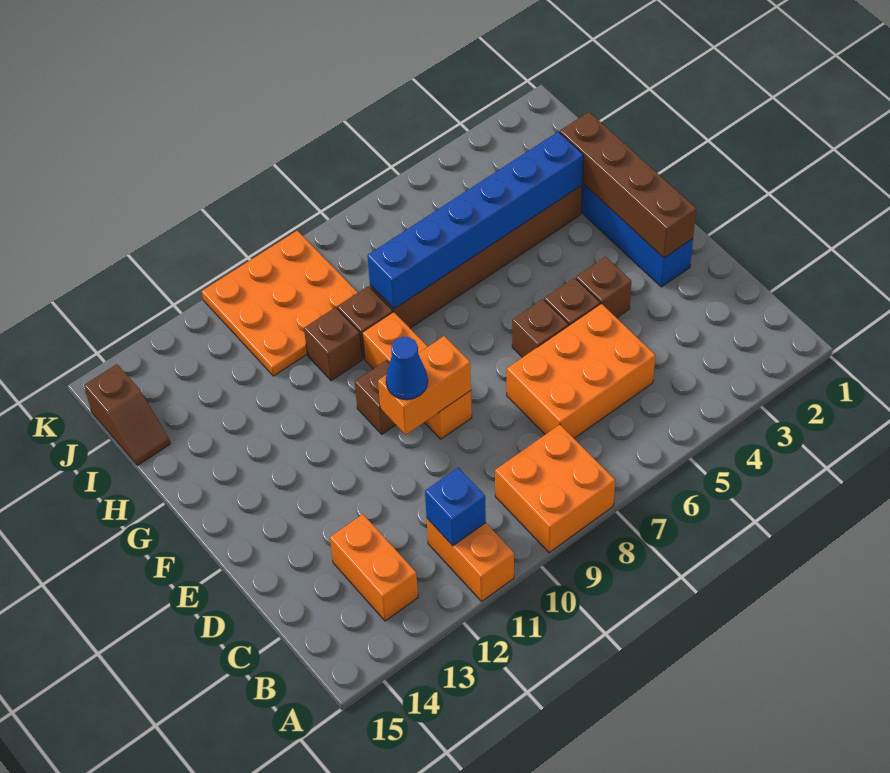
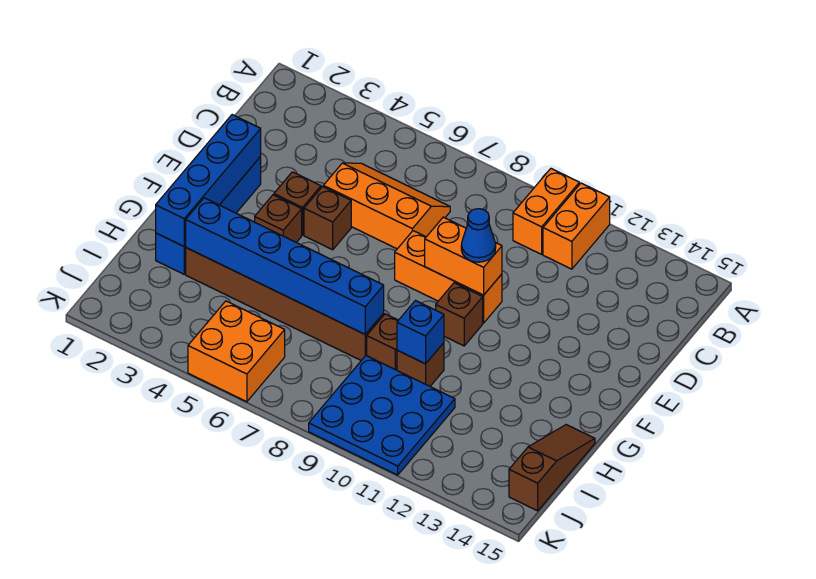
orange brick A8:B9 level 1 -> orange brick J5:K6 level 1
blue brick B11 level 2 -> blue brick H10 level 2
orange brick B13:C13 level 1 -> orange brick A10:B10 level 1
orange brick C5:D7 level 1 -> orange slope C5:D7 level 1 top D
brown brick E2:H2 level 2 -> blue brick E2:H2 level 2
brown brick E6 level 1 -> brown brick F4 level 1
orange brick E9:G9 level 1 -> orange brick E8:E10 level 1
orange plate I9:K11 level 1 -> blue plate I9:K11 level 1
brown slope I15:J15 level 1 top J -> brown slope H15:J15 level 1 top J

